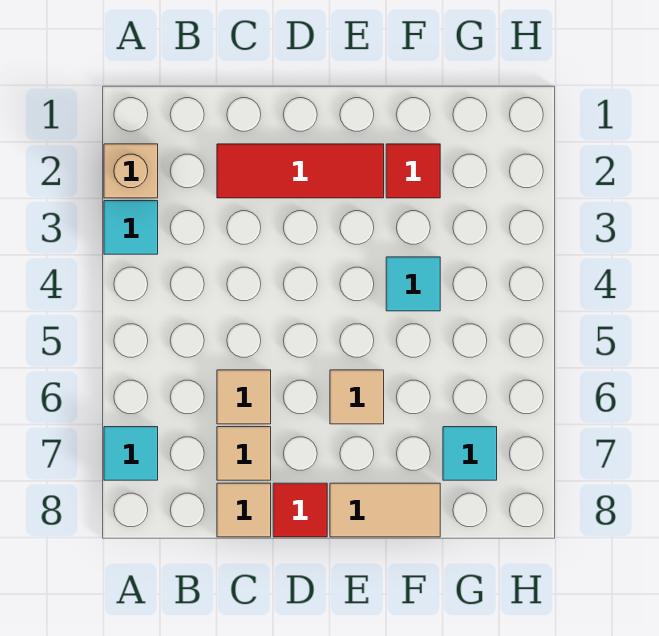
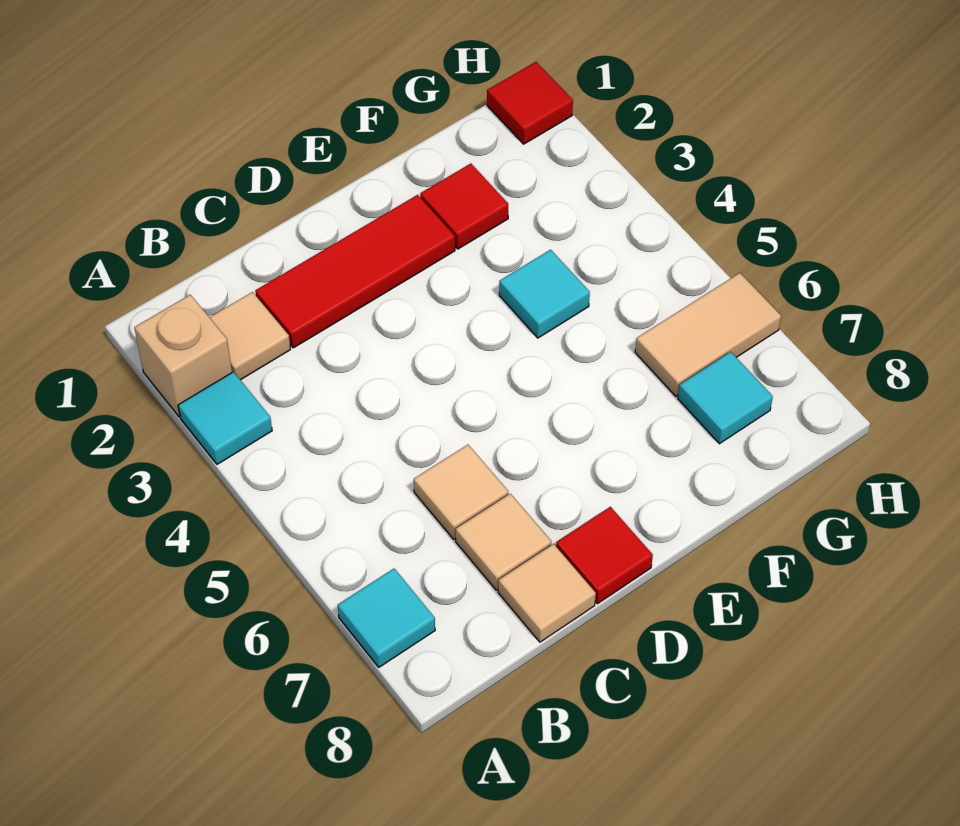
tan tile E6 level 1 -> tan tile B2 level 1
tan tile E8:F8 level 1 -> tan tile G6:H6 level 1
none -> red tile H1 level 1

